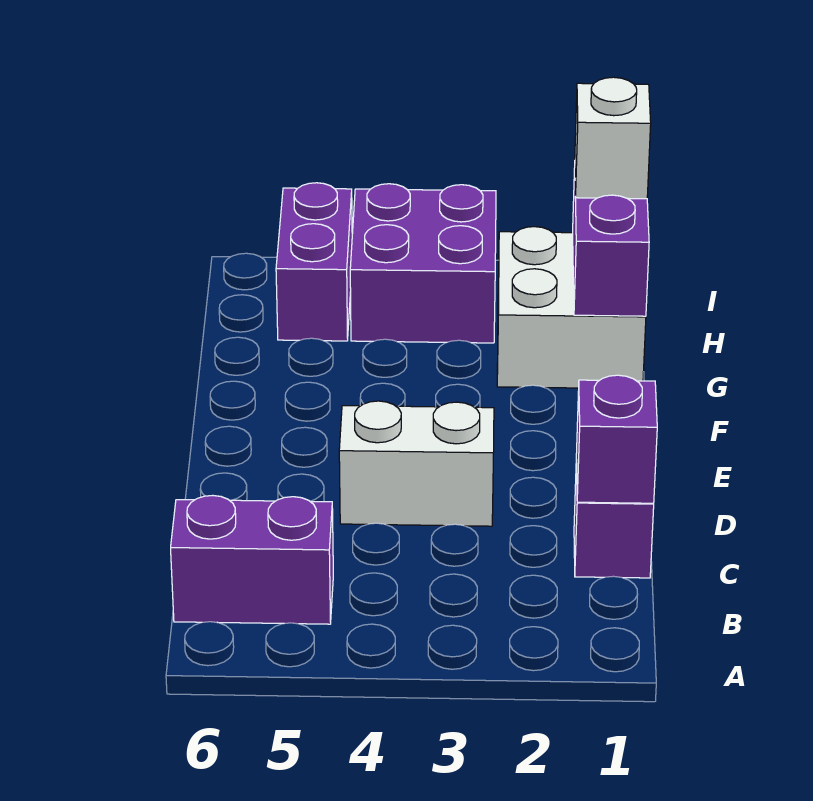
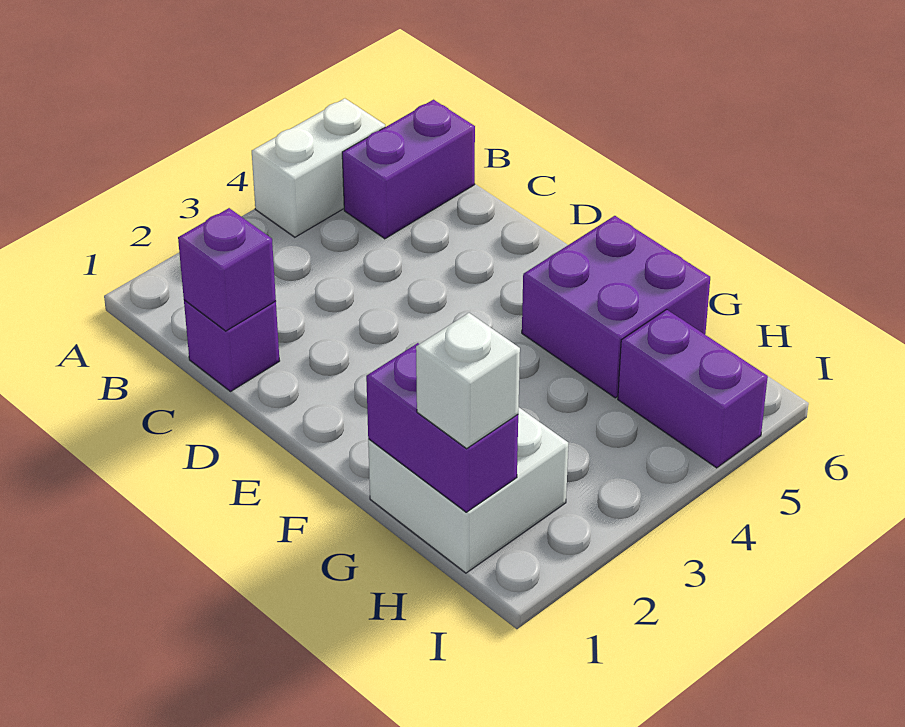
white brick D3:D4 level 1 -> white brick A4:A5 level 1
purple brick H3:I4 level 1 -> purple brick F5:G6 level 1

